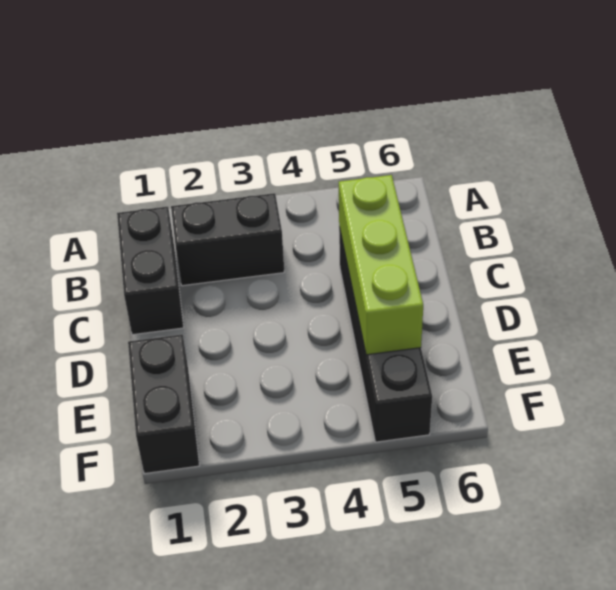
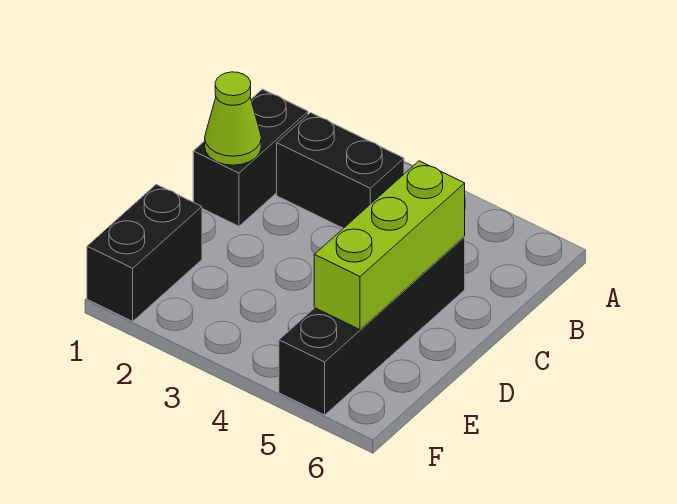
none -> lime cone C1 level 2

